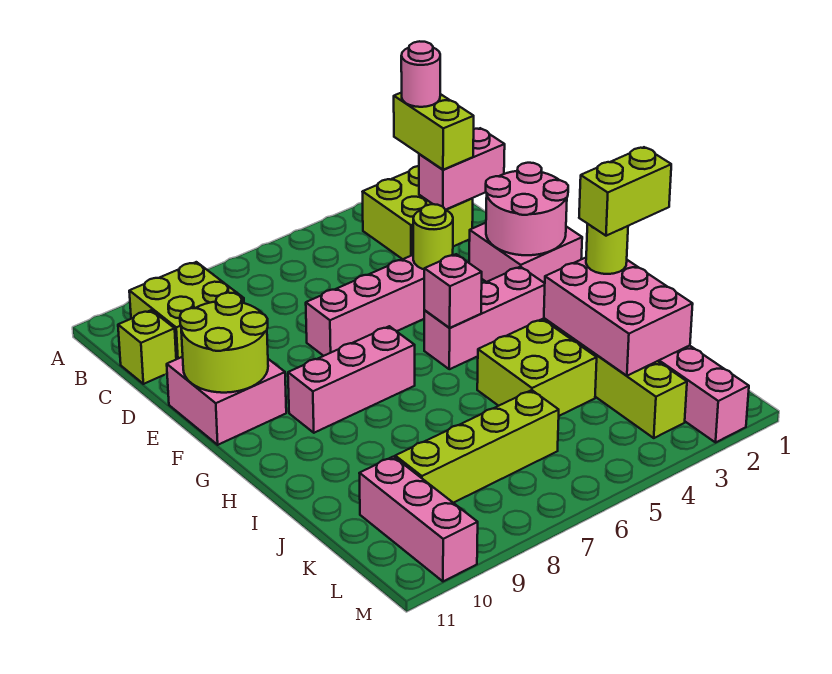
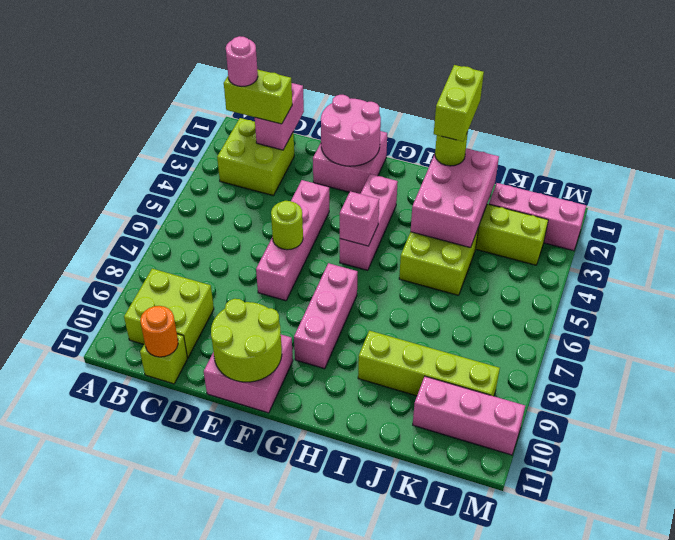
none -> orange round brick C11 level 2
lime round brick E4 level 2 -> lime round brick E6 level 2
pink brick I2:K3 level 2 -> pink brick I2:J4 level 2
lime brick K6:K9 level 1 -> lime brick I9:L9 level 1

